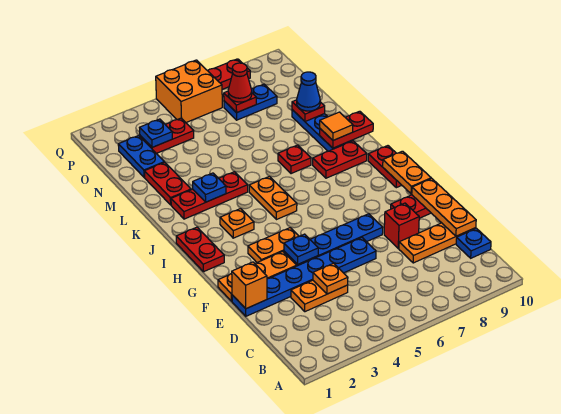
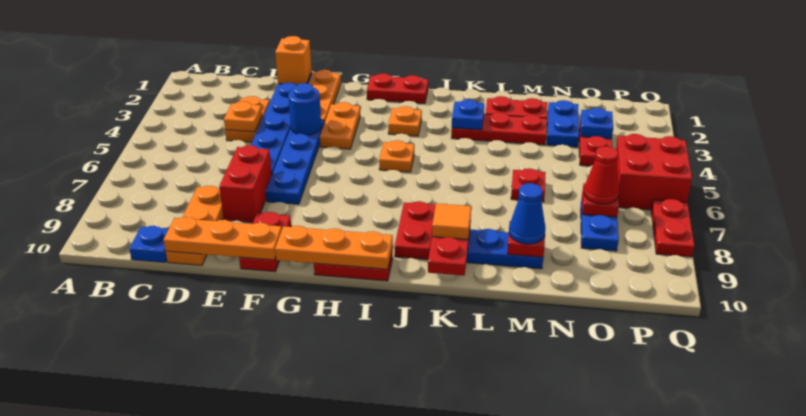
red brick E8 level 1 -> red brick E7:E8 level 1
blue plate F4 level 2 -> blue round brick F4 level 2
orange plate G10:H10 level 2 -> orange plate G10:I10 level 2
orange plate I5:J5 level 1 -> orange plate I5 level 1
red plate K2:K4 level 1 -> red plate K3:M3 level 1
red plate K7 level 1 -> red plate M6 level 1
blue plate N2:O2 level 1 -> blue plate N2:N3 level 1
orange brick P5:Q6 level 1 -> red brick P5:Q6 level 1

